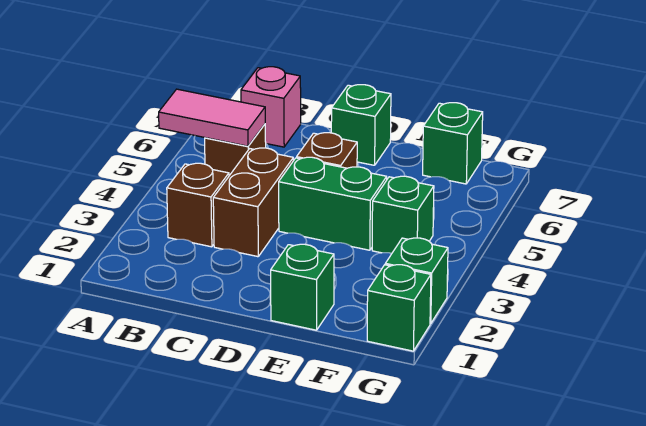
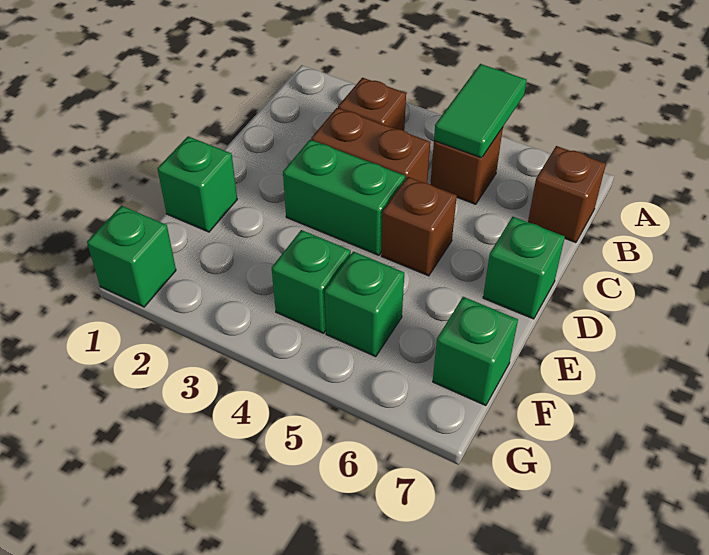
pink tile A5:B5 level 2 -> green tile A5:B5 level 2
pink brick B7 level 1 -> brown brick B7 level 1
green brick D4:E4 level 1 -> green brick D3:D4 level 1
green brick G2 level 1 -> green brick F5 level 1

